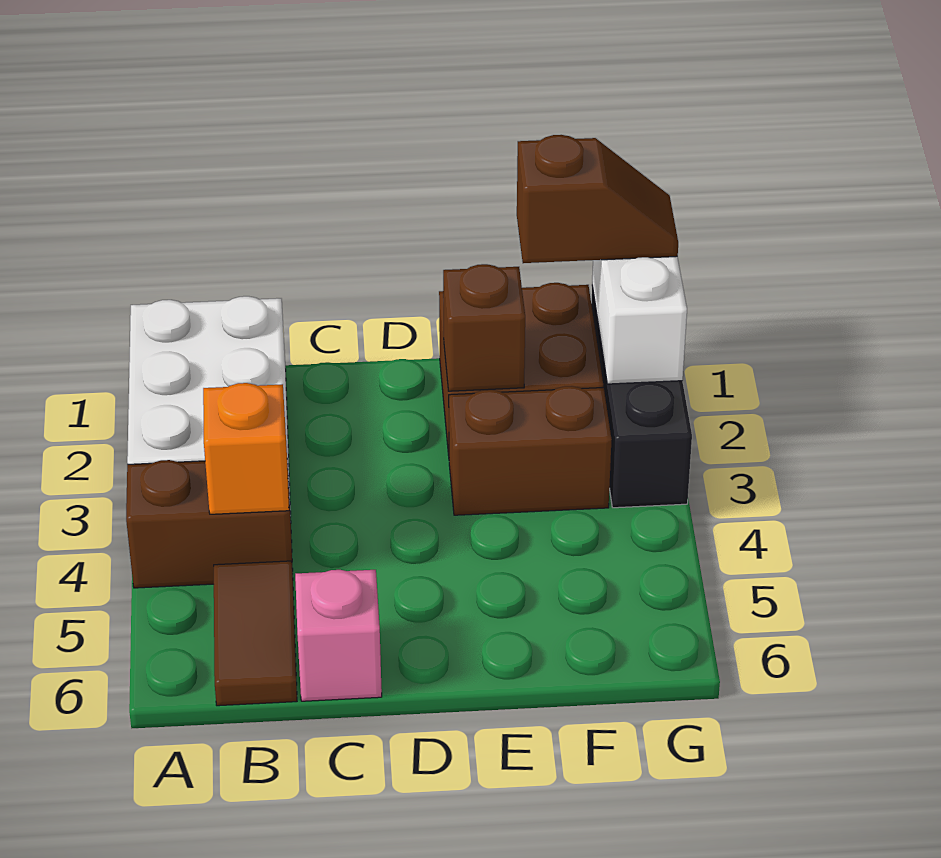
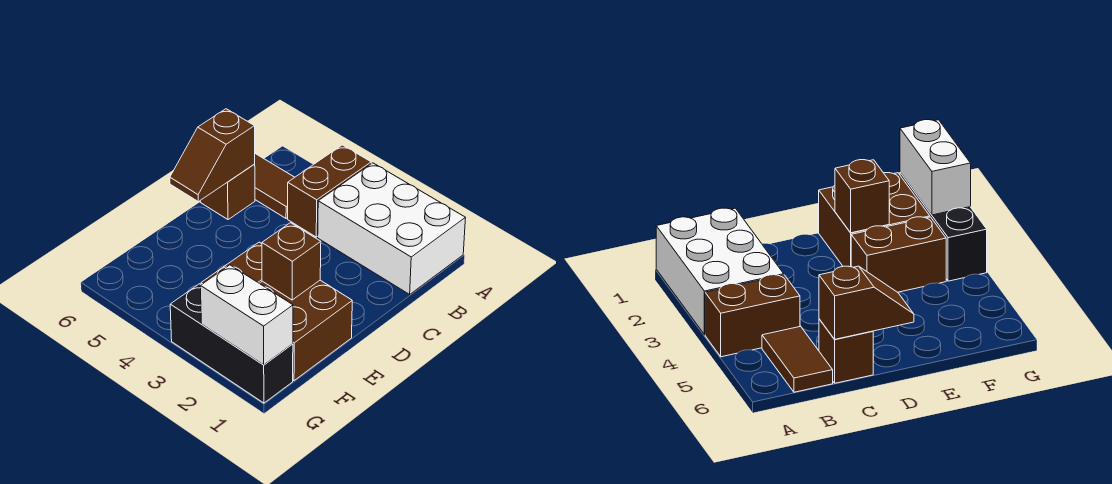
orange brick B4 level 2 -> none
pink brick C6 level 1 -> brown brick C6 level 1
brown slope F1:G1 level 3 top F -> brown slope C6:D6 level 2 top C

